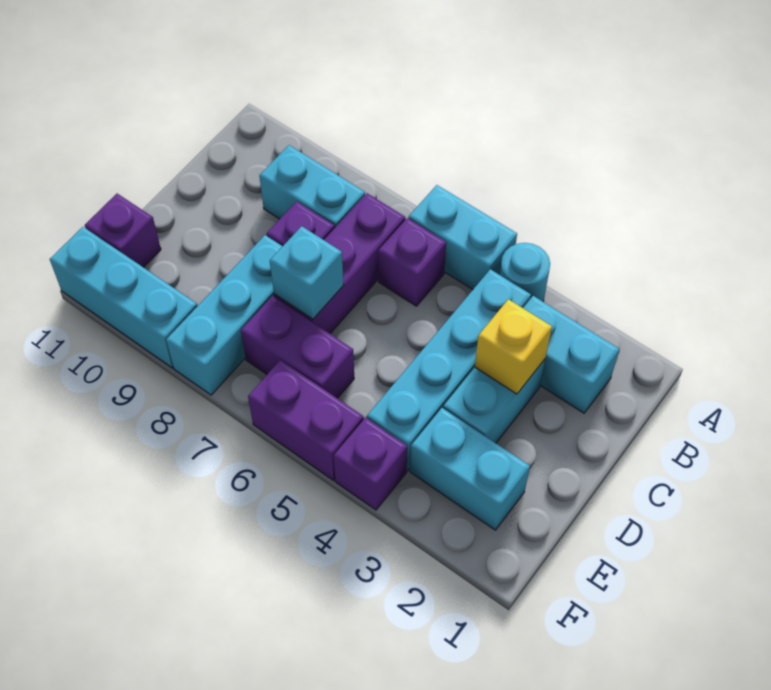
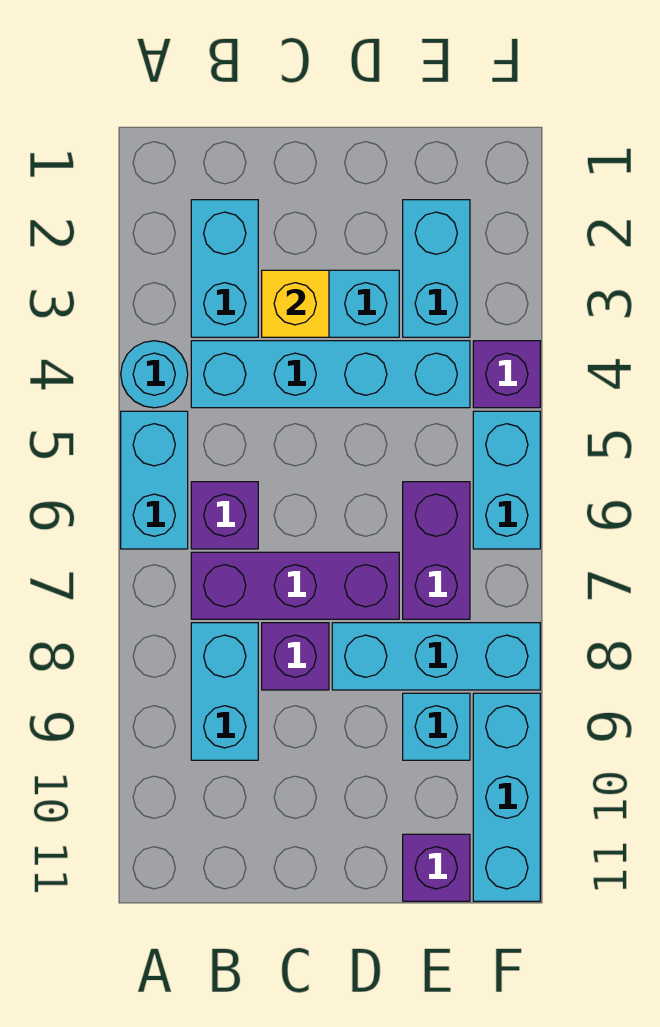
cyan brick D7 level 2 -> cyan brick E9 level 1
purple brick F5:F6 level 1 -> cyan brick F5:F6 level 1

